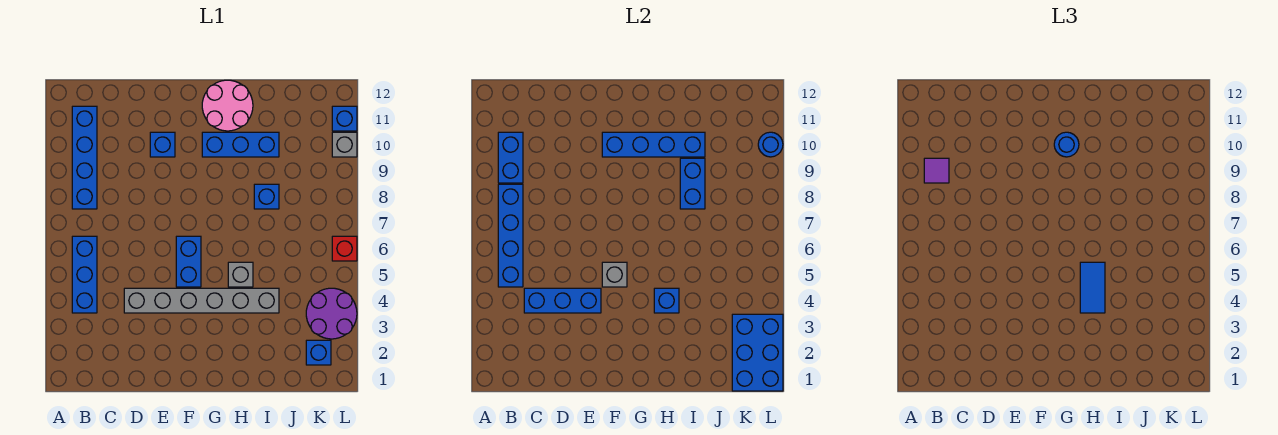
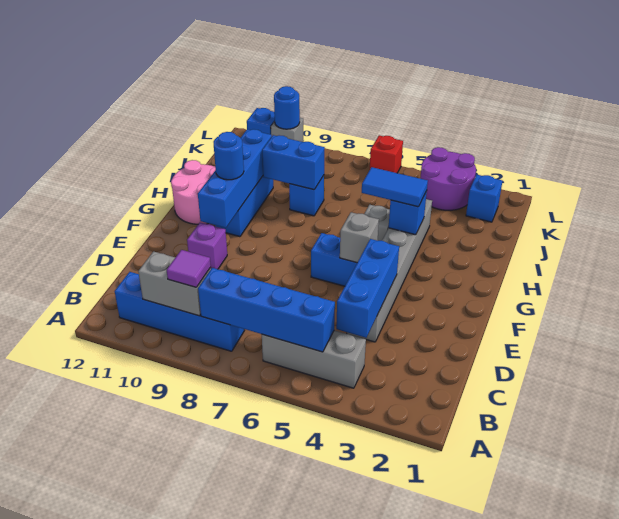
blue brick B4:B6 level 1 -> grey brick B4:B6 level 1
blue brick B9:B10 level 2 -> grey brick B9:B10 level 2
blue brick E10 level 1 -> purple brick E10 level 1
blue brick K1:L3 level 2 -> none

